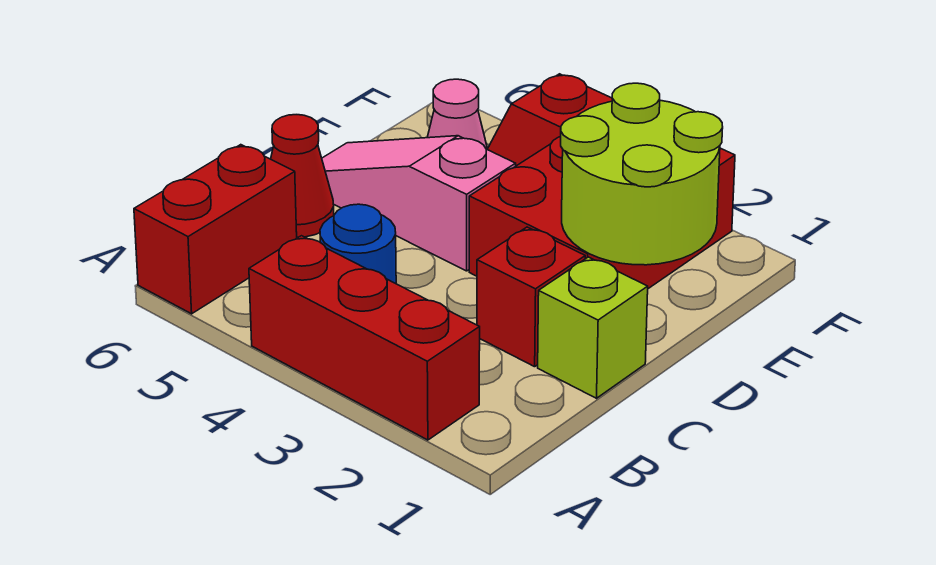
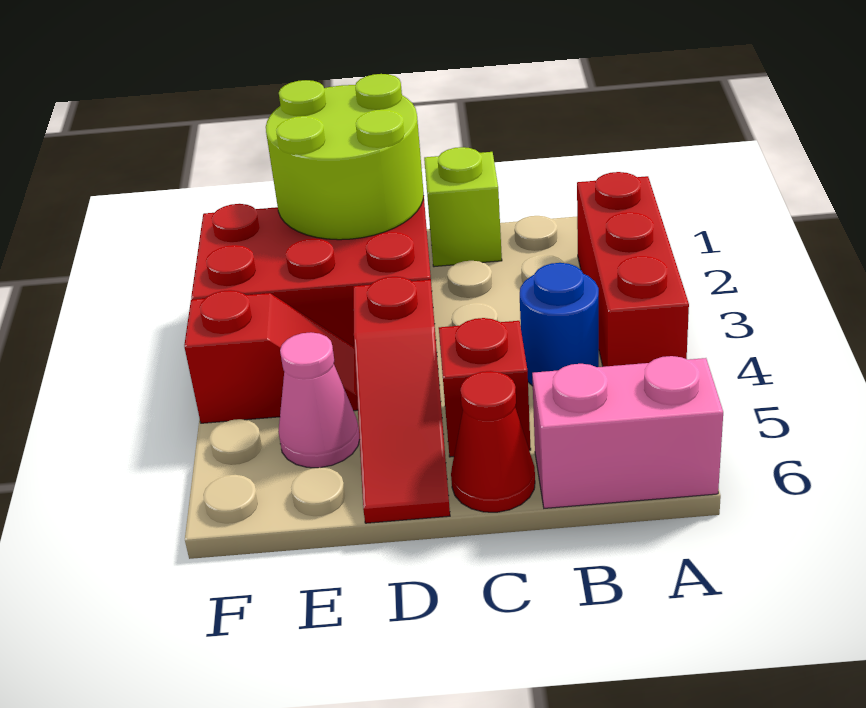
red brick A6:B6 level 1 -> pink brick A6:B6 level 1
red brick C2 level 1 -> red brick C5 level 1
pink slope D4:D6 level 1 top 4 -> red slope D4:D6 level 1 top 4

